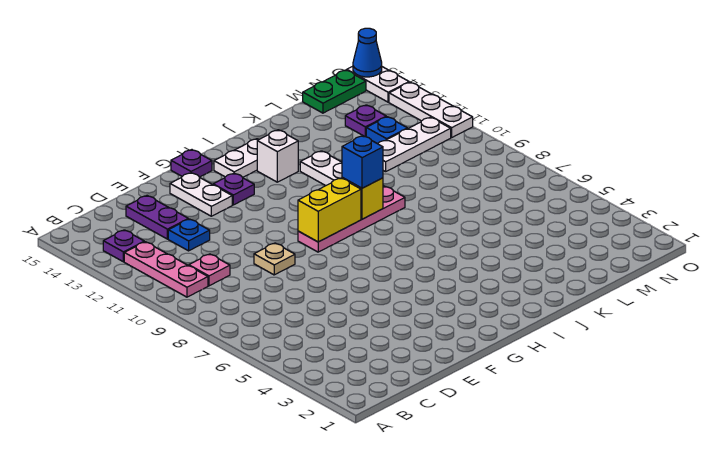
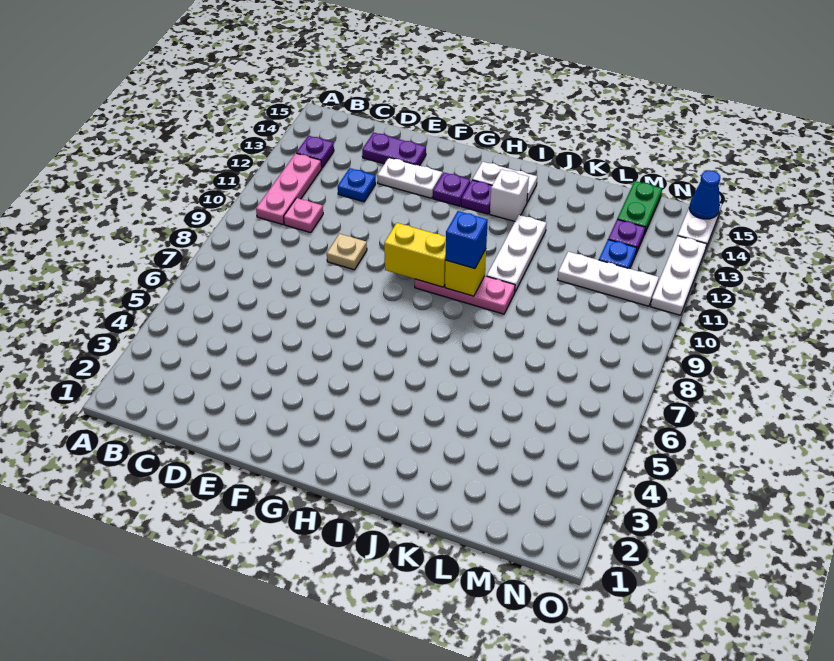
purple plate D13:D14 level 1 -> purple plate D14:E14 level 1
white plate F13:F14 level 1 -> white plate E13:F13 level 1
pink plate G9:J9 level 1 -> pink plate H9:J9 level 1
purple plate G15 level 1 -> purple plate H13 level 1
green plate M15:N15 level 1 -> green plate M14:M15 level 1

